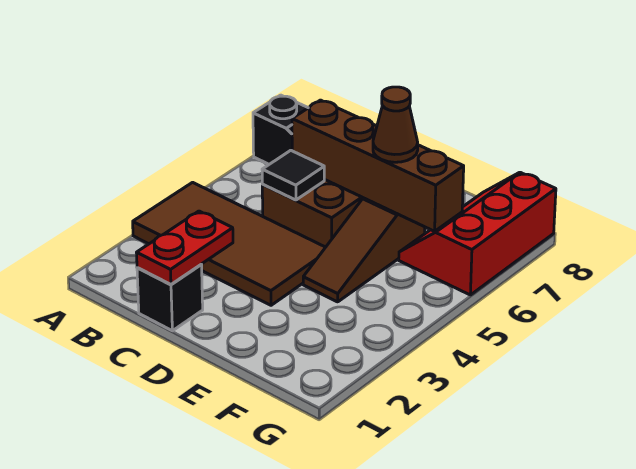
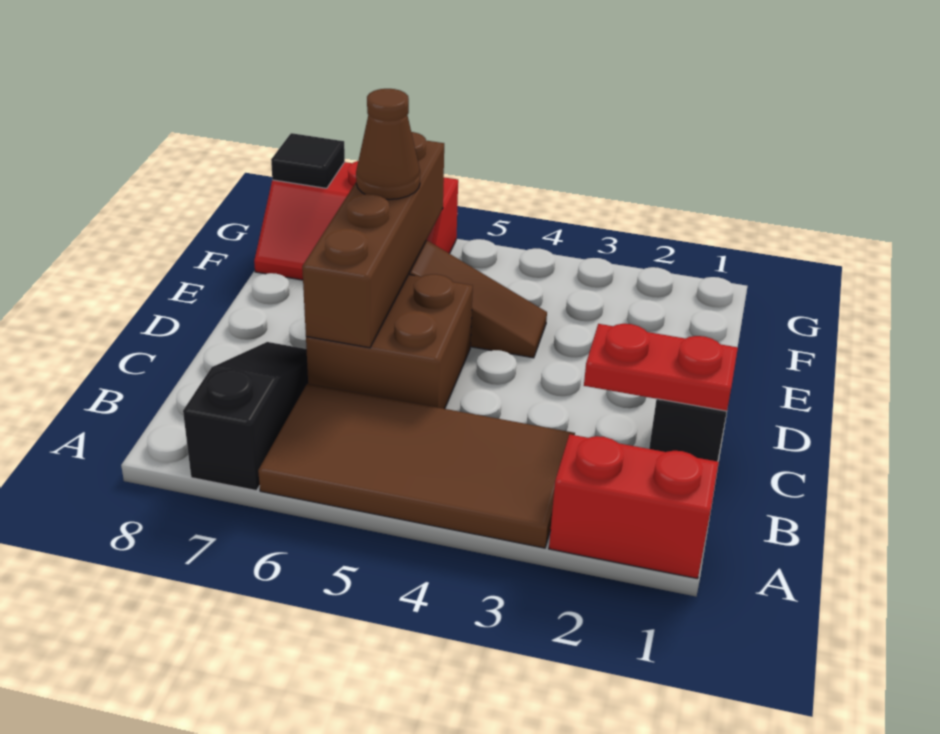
none -> red brick A1:A2 level 1
brown tile A3:D4 level 1 -> brown tile A3:B6 level 1
black tile C5 level 2 -> black tile G8 level 2

